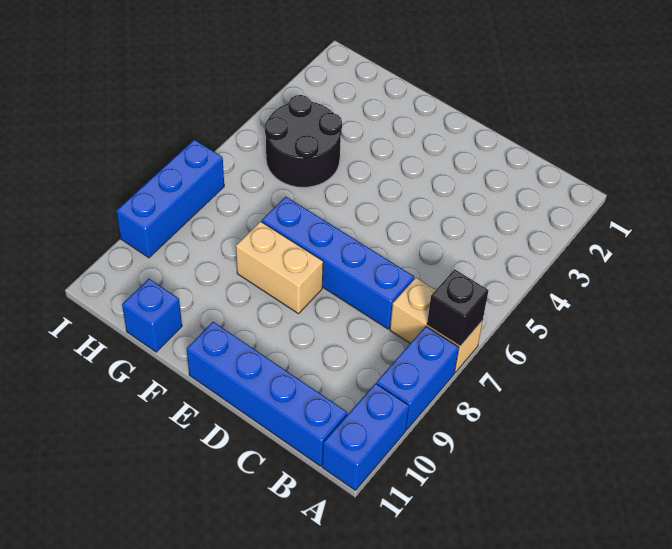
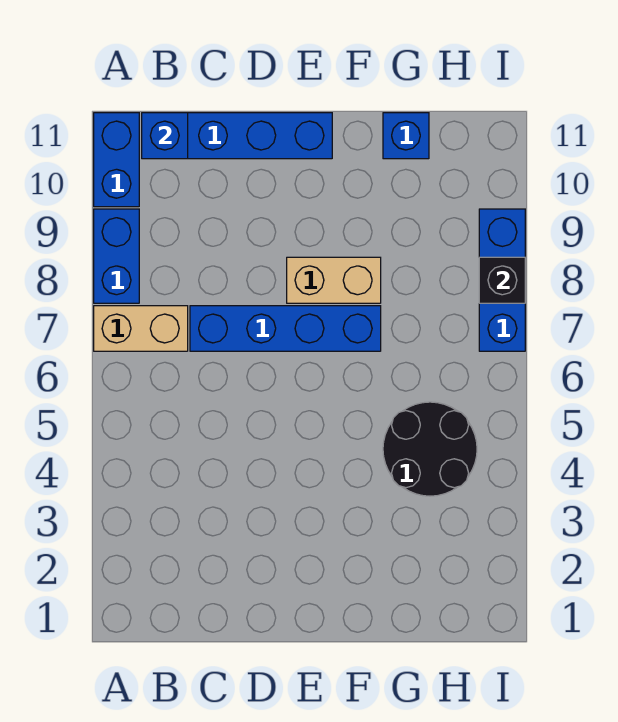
black brick A7 level 2 -> black brick I8 level 2
none -> blue brick B11 level 2

